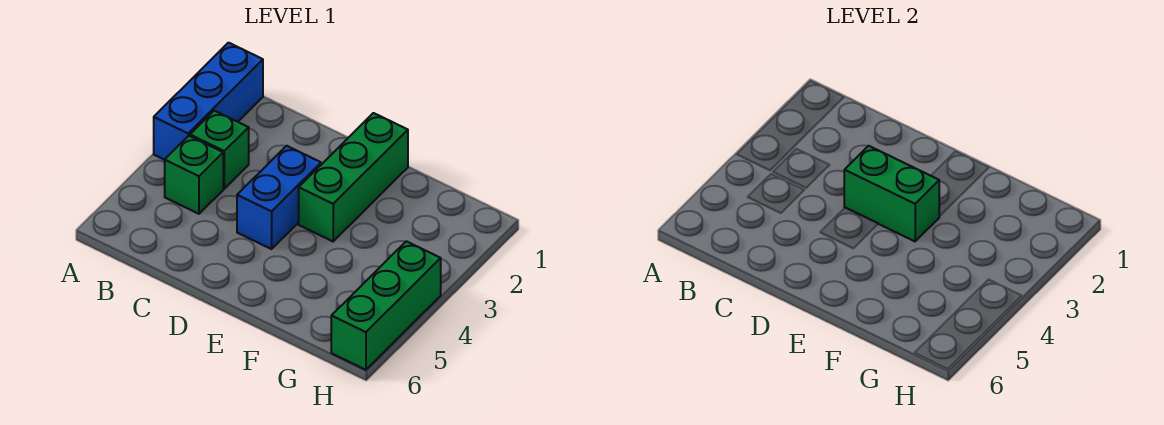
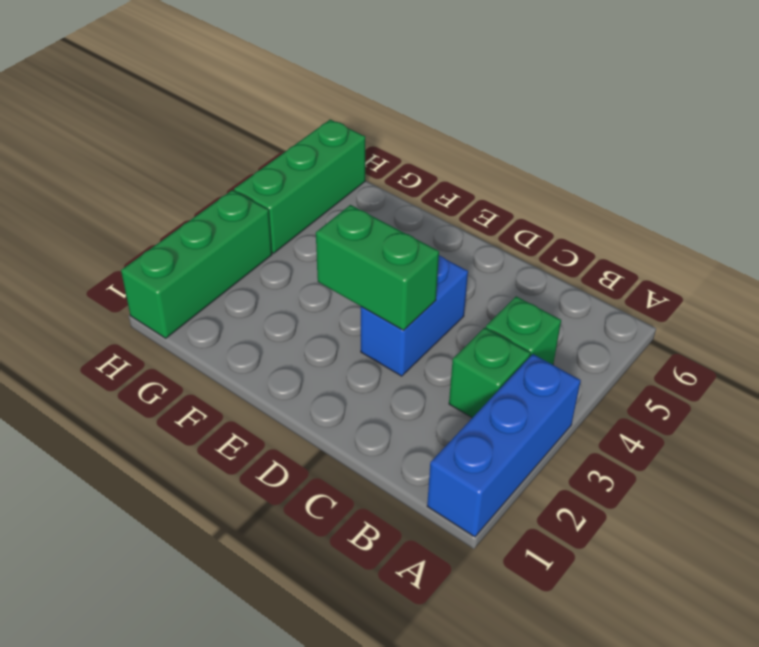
green brick E1:E3 level 1 -> green brick H1:H3 level 1

